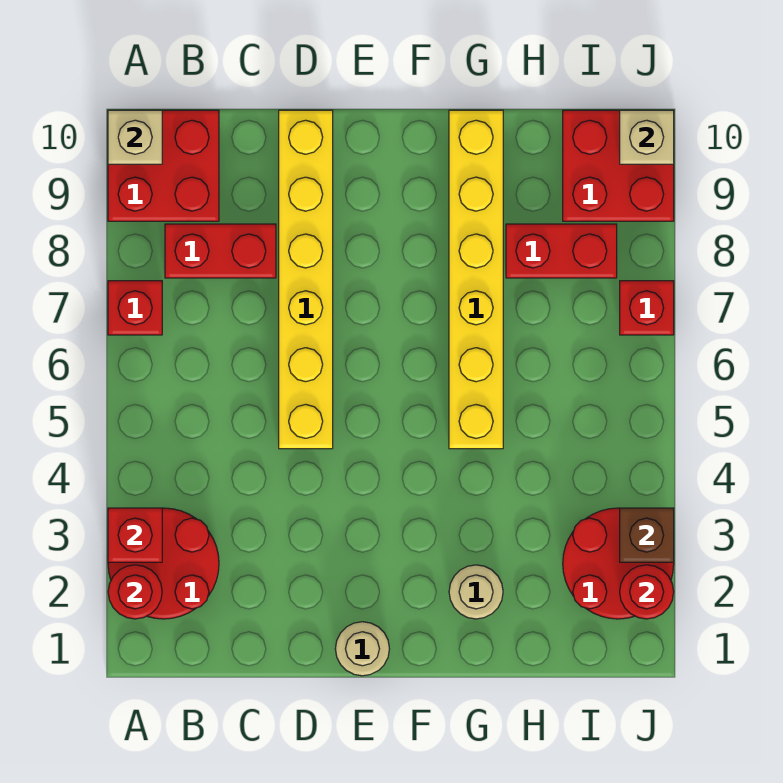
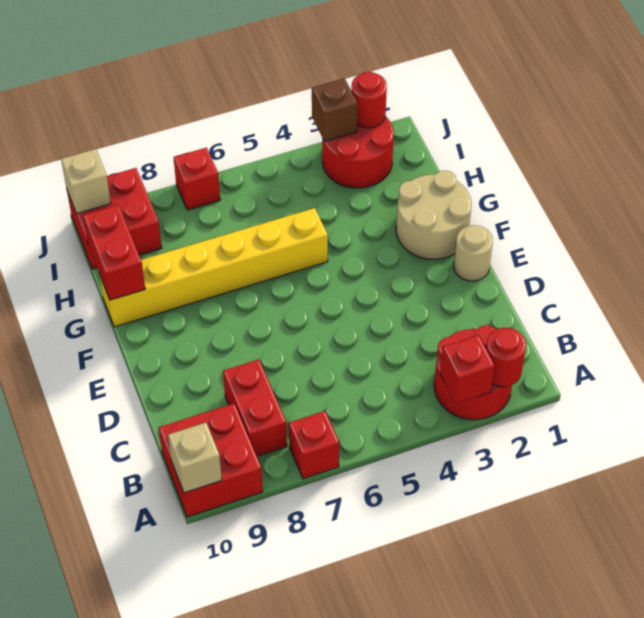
yellow brick D5:D10 level 1 -> none
tan round brick G2 level 1 -> tan round brick F1:G2 level 1
red brick H8:I8 level 1 -> red brick G10:H10 level 2

